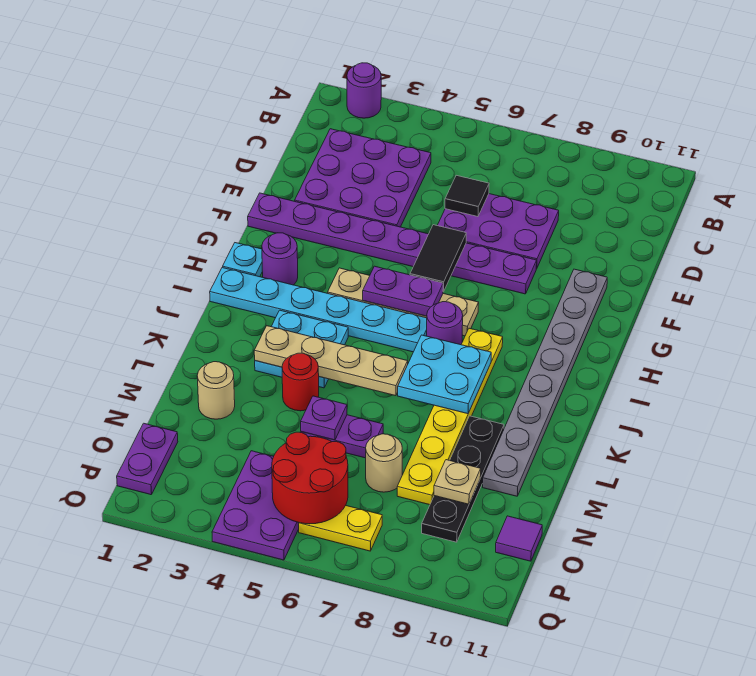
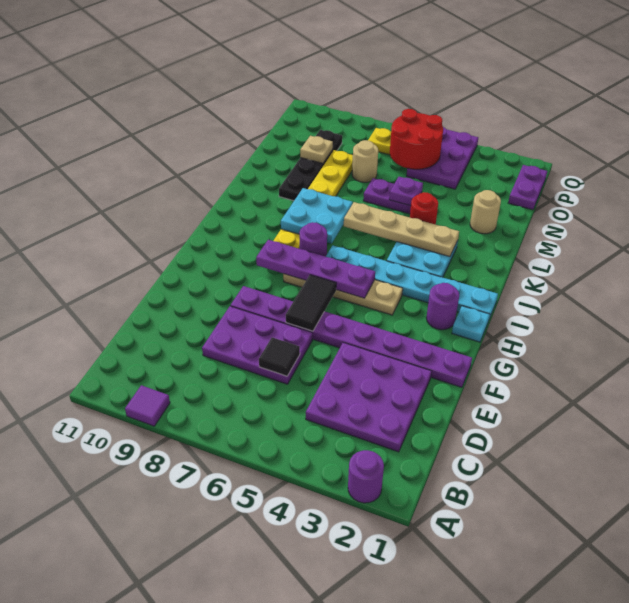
grey plate F10:M10 level 1 -> none
purple plate H5:H6 level 2 -> purple plate H5:H8 level 2
purple tile O11 level 1 -> purple tile A9 level 1

